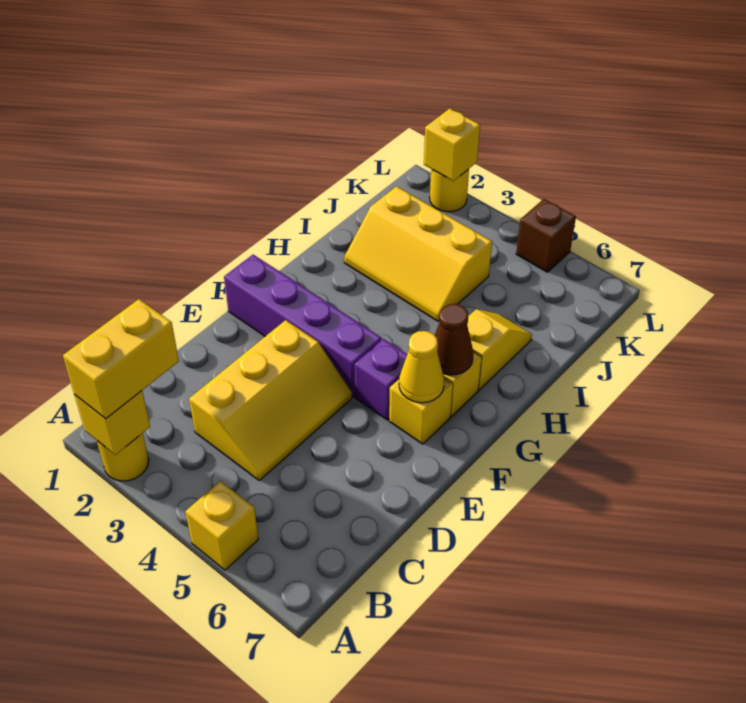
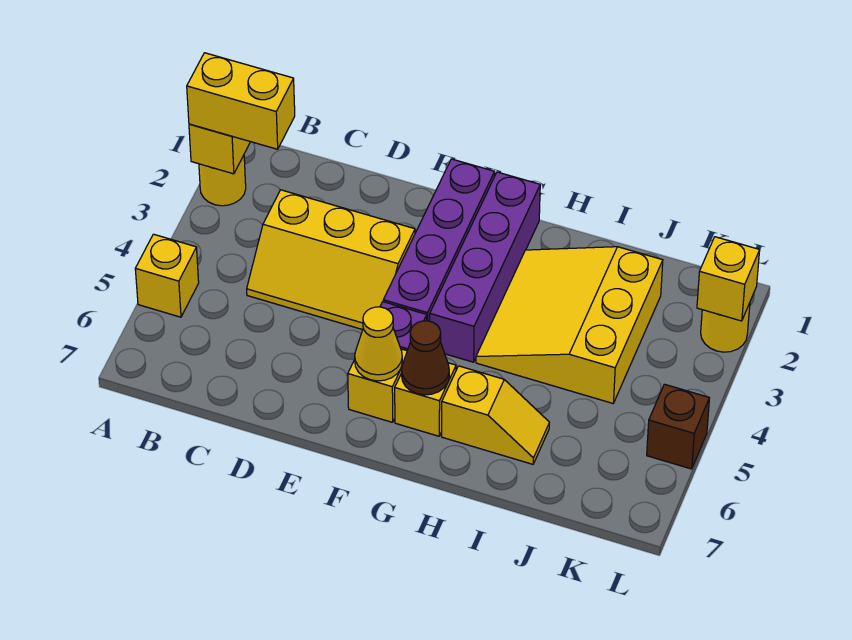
none -> purple brick G1:G4 level 1
yellow slope I2:J4 level 1 top J -> yellow slope H2:J4 level 1 top J

